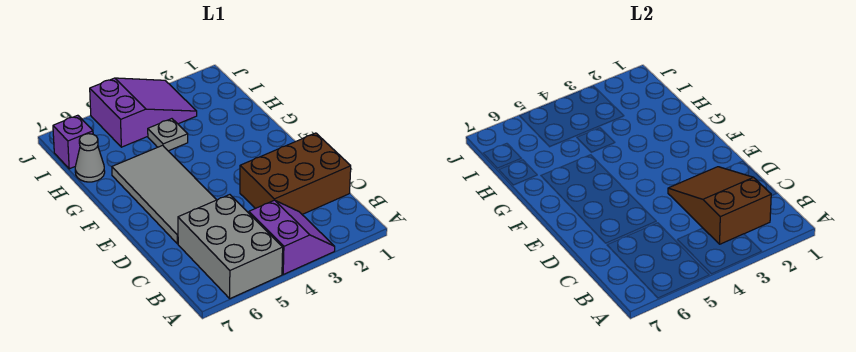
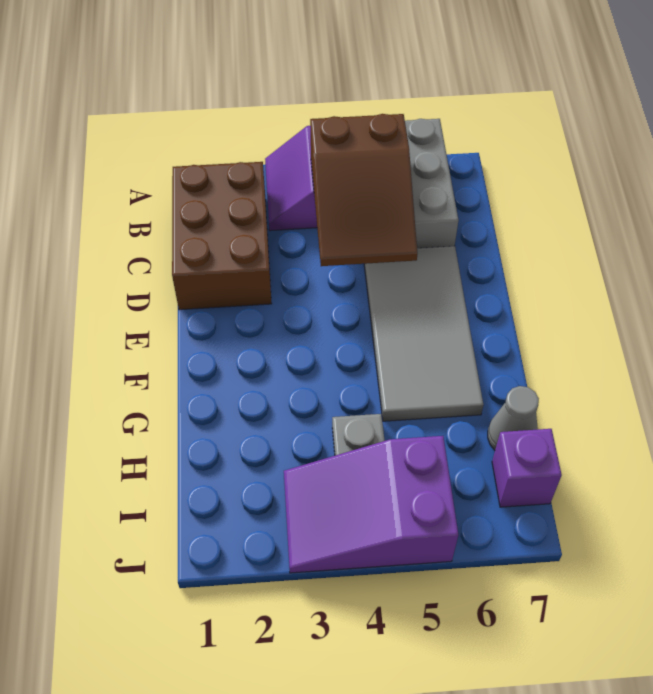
brown slope B2:D3 level 2 top B -> brown slope B4:D5 level 2 top B
brown brick C1:D3 level 1 -> brown brick B1:D2 level 1

